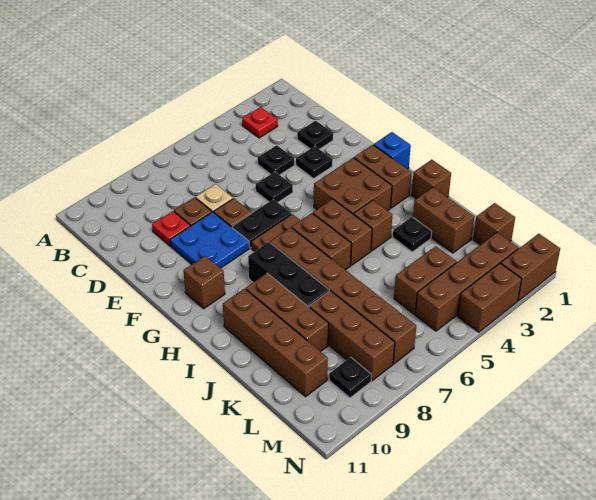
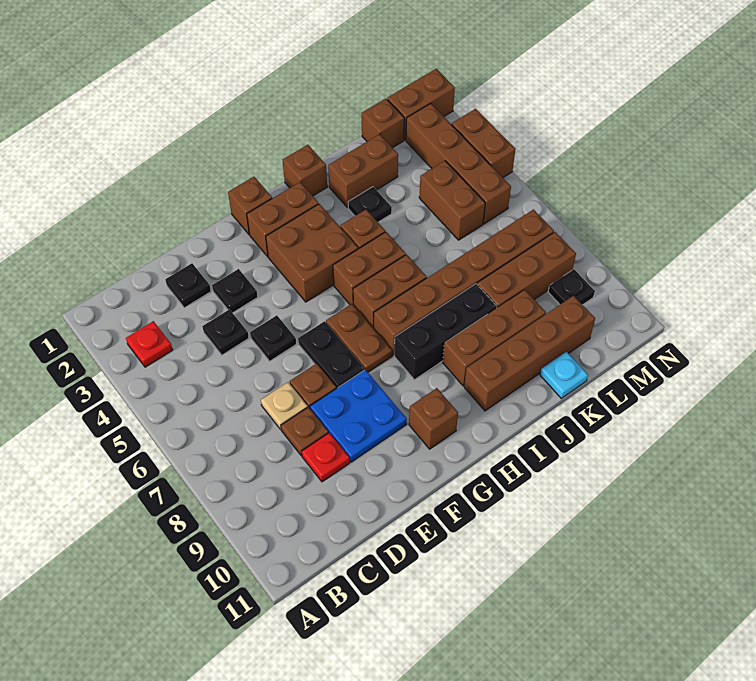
blue brick G1 level 1 -> brown brick G1 level 1
none -> cyan plate K11 level 1
brown brick N1:N2 level 1 -> brown brick M1:N1 level 1

